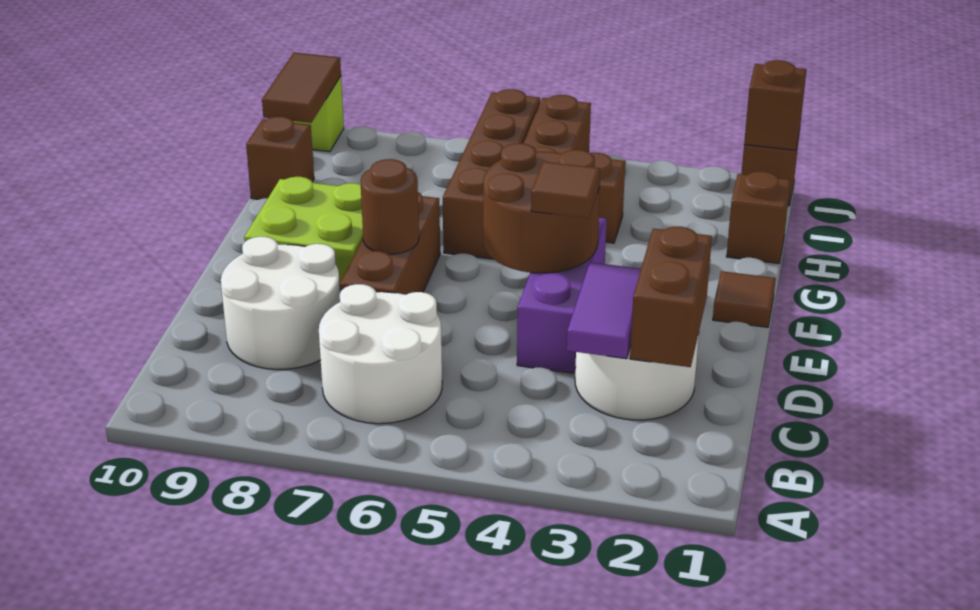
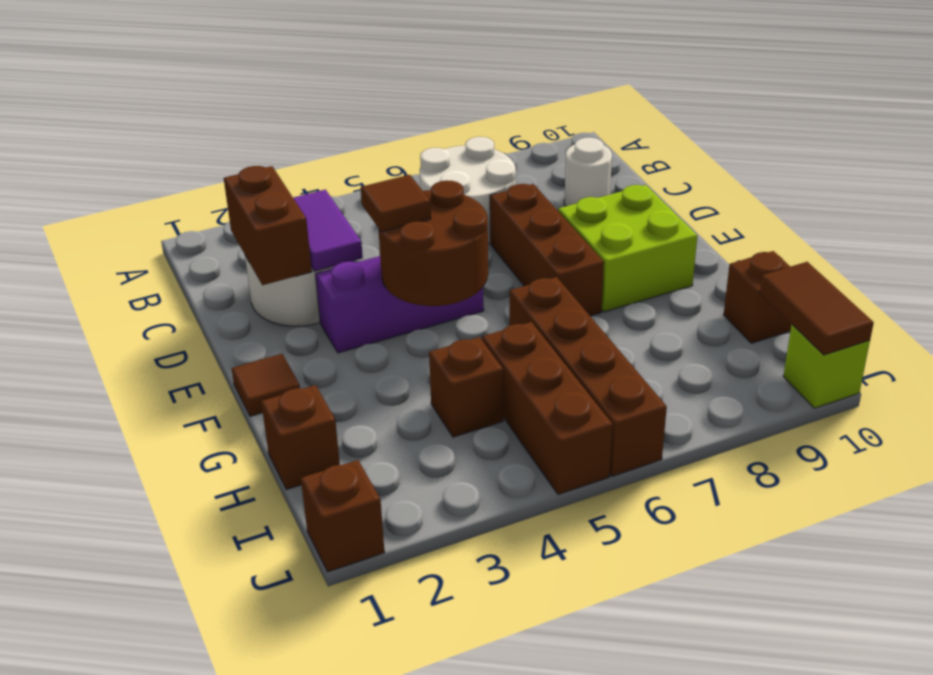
white round brick C8:D9 level 1 -> white round brick C9 level 1
purple brick D4:F4 level 1 -> purple brick E3:E5 level 1
brown round brick E7 level 2 -> none
brown brick J1 level 2 -> none

